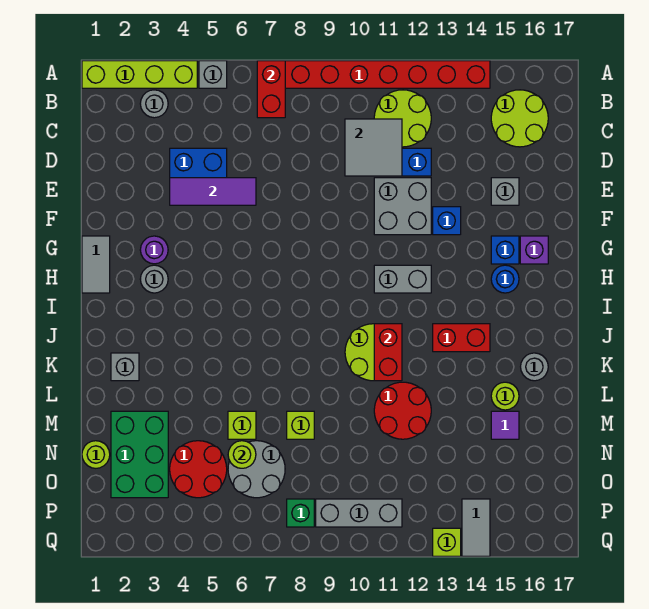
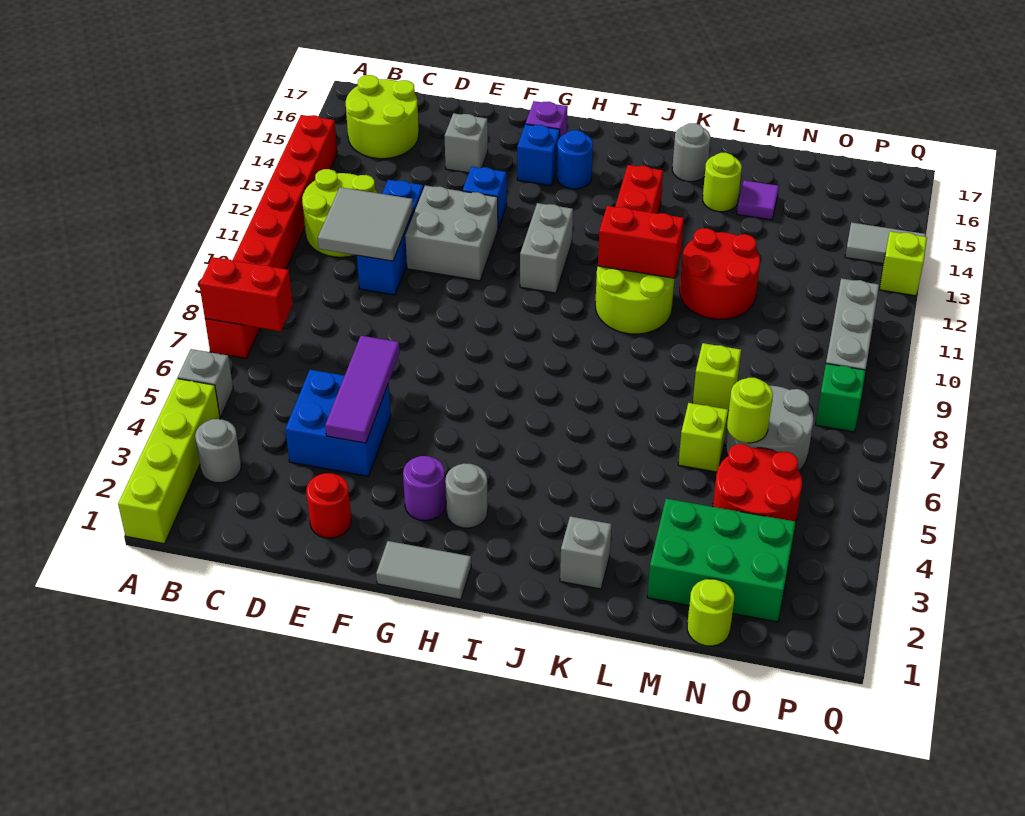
none -> red round brick E2 level 1

